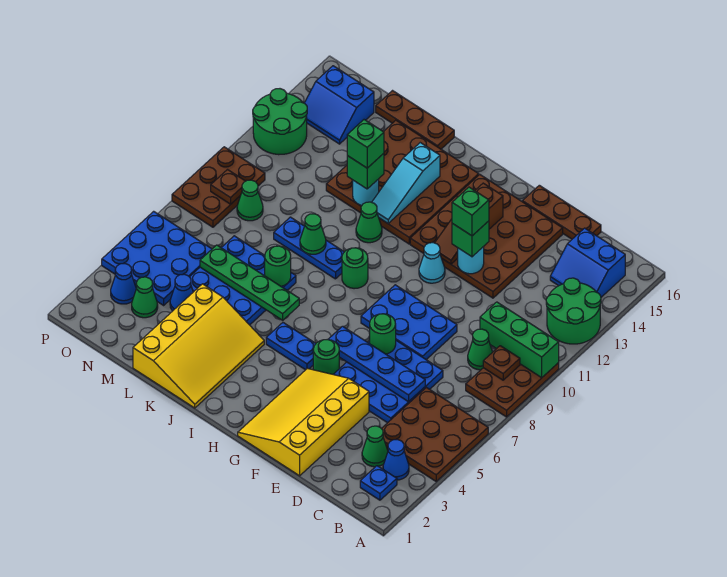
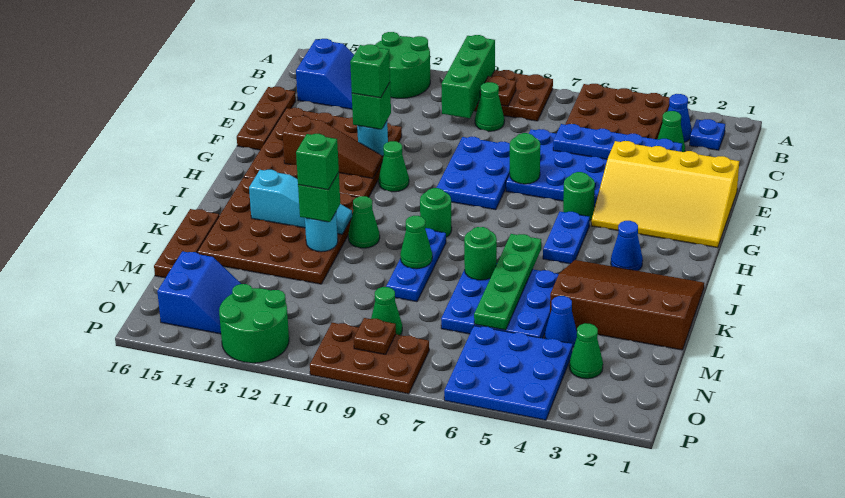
blue plate D6:G6 level 2 -> blue plate D3:D6 level 2
cyan cone G11 level 1 -> green cone G11 level 1
yellow slope J1:L4 level 1 top L -> brown slope J1:L4 level 1 top L
blue cone O3 level 1 -> blue cone I3 level 1

